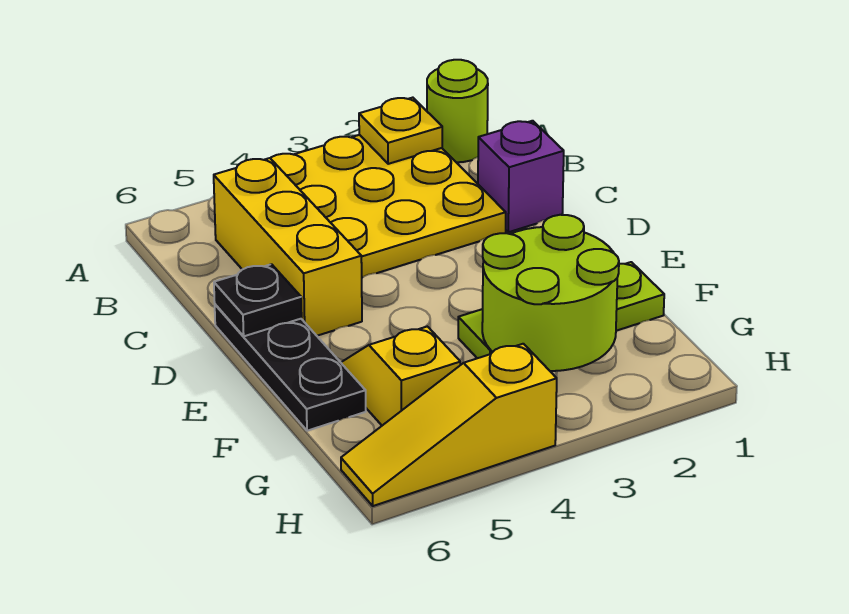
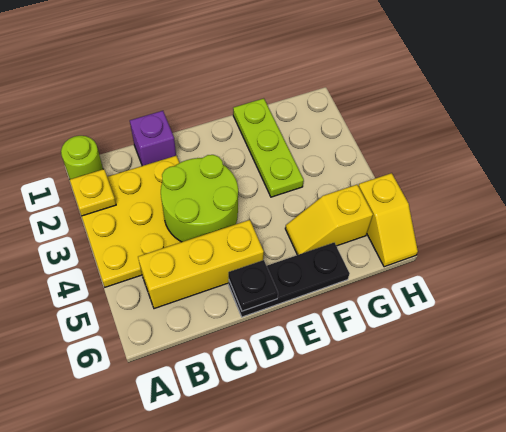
lime round brick F2:G3 level 2 -> lime round brick C3:D4 level 2
yellow slope H4:H6 level 1 top 4 -> yellow slope H5:H6 level 1 top 5

